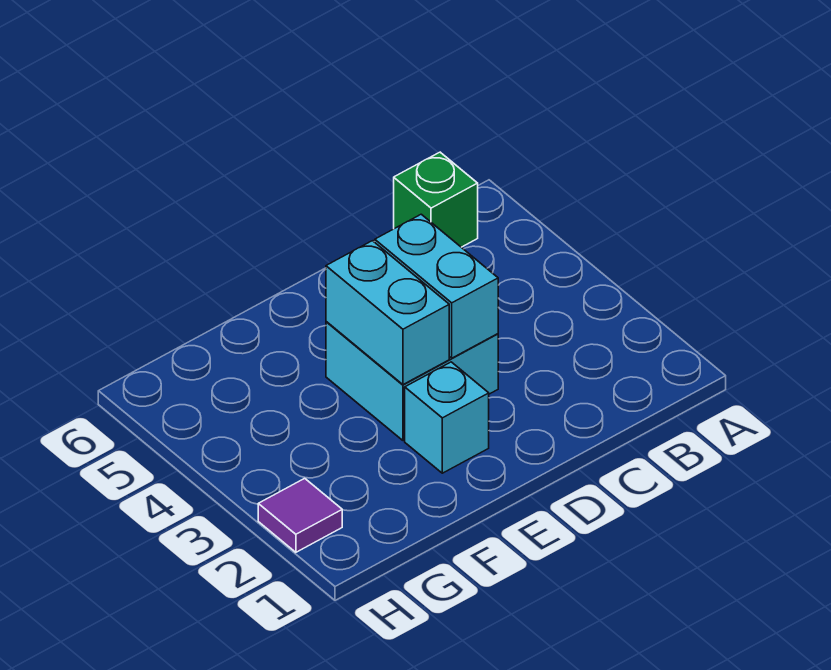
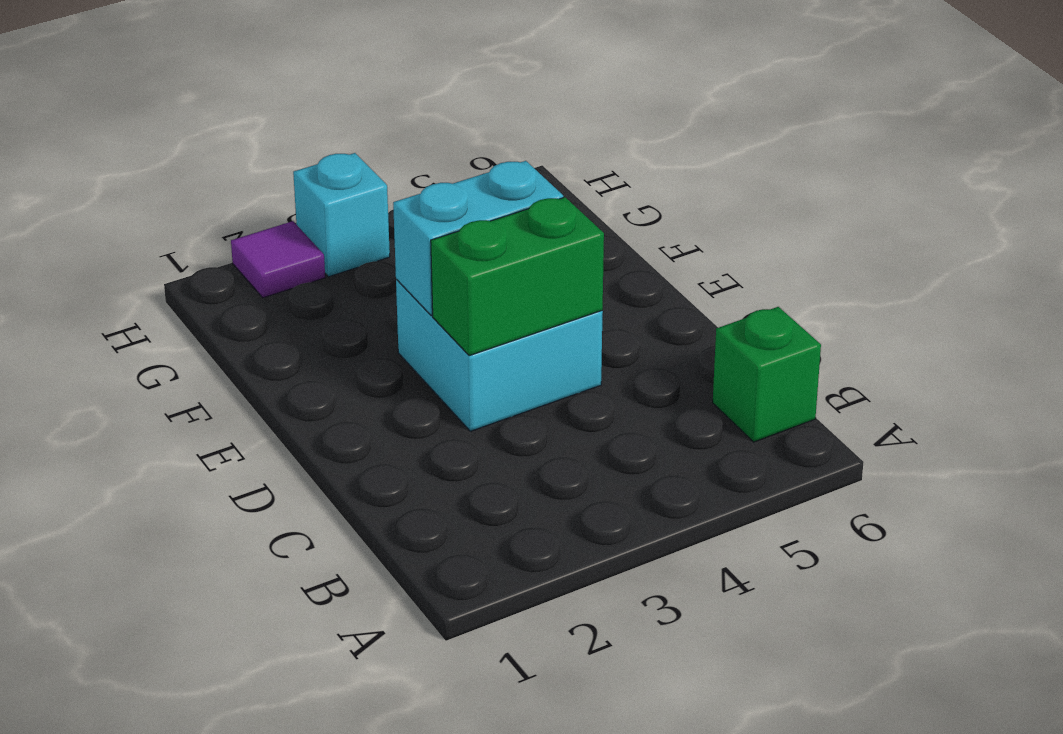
cyan brick D3:D4 level 2 -> green brick D3:D4 level 2
cyan brick E2 level 1 -> cyan brick H3 level 1

